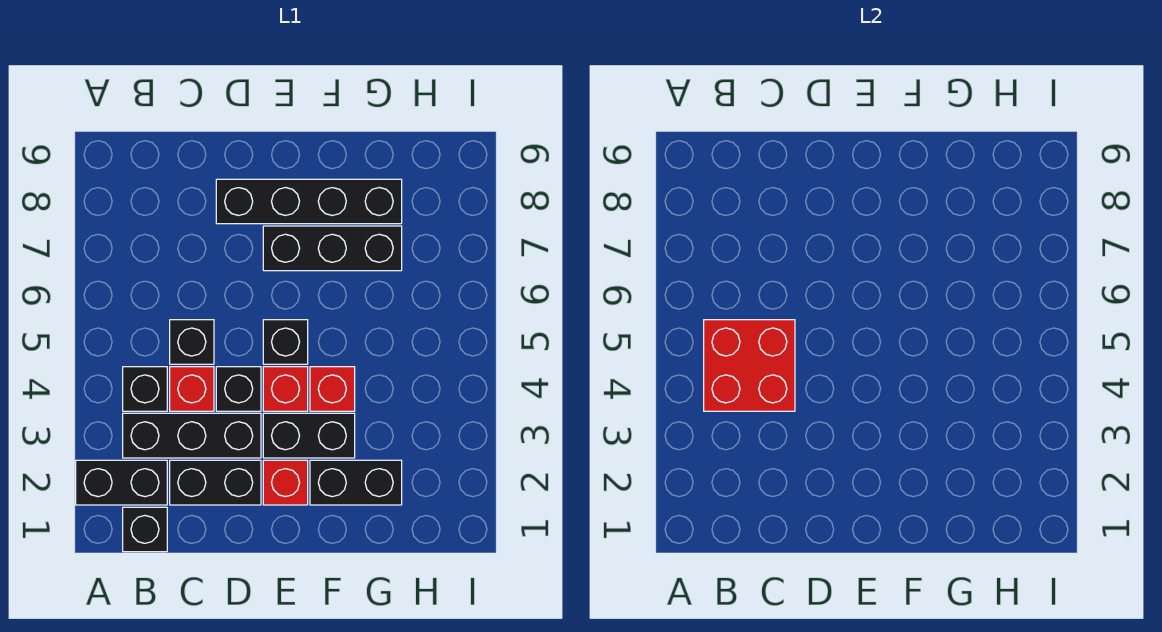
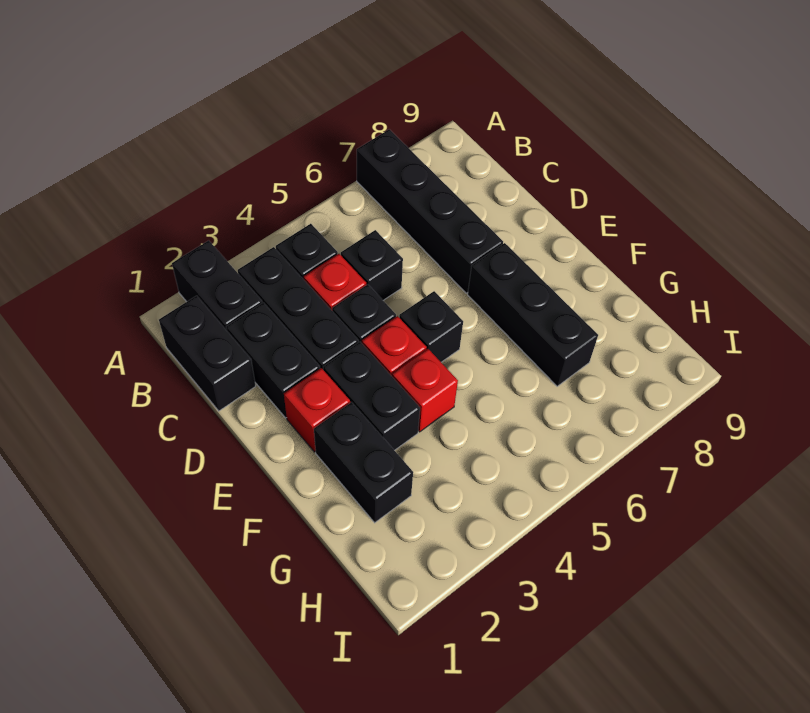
black brick B1 level 1 -> black brick B1:C1 level 1
red brick B4:C5 level 2 -> none
black brick D8:G8 level 1 -> black brick A7:D7 level 1

